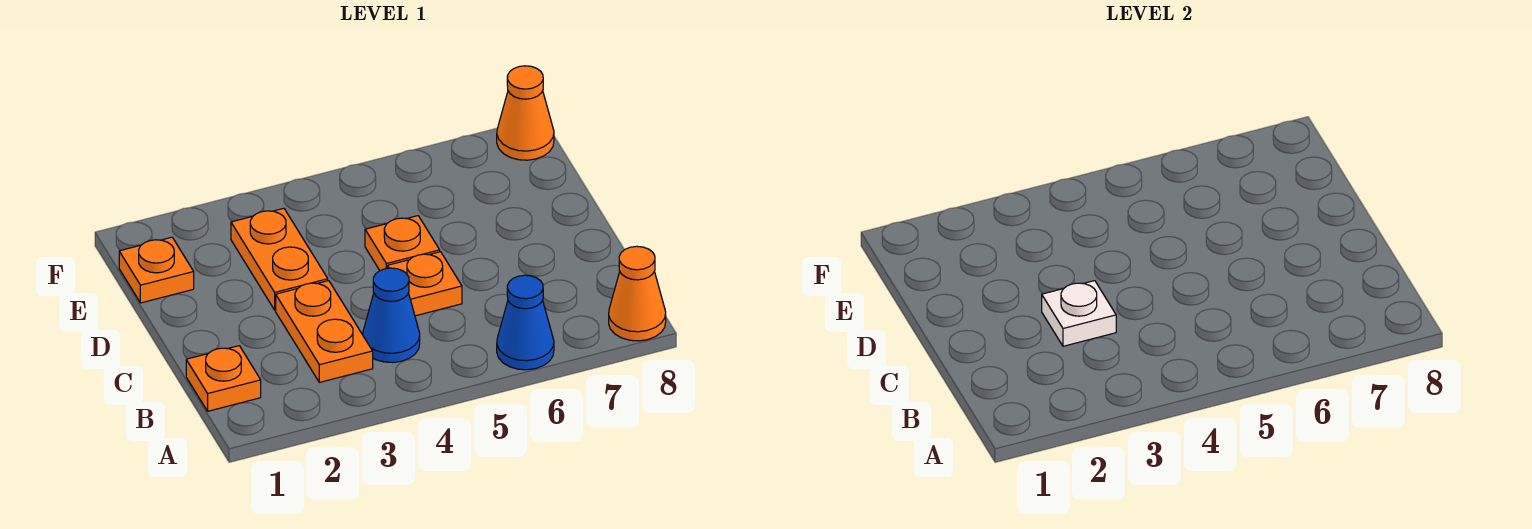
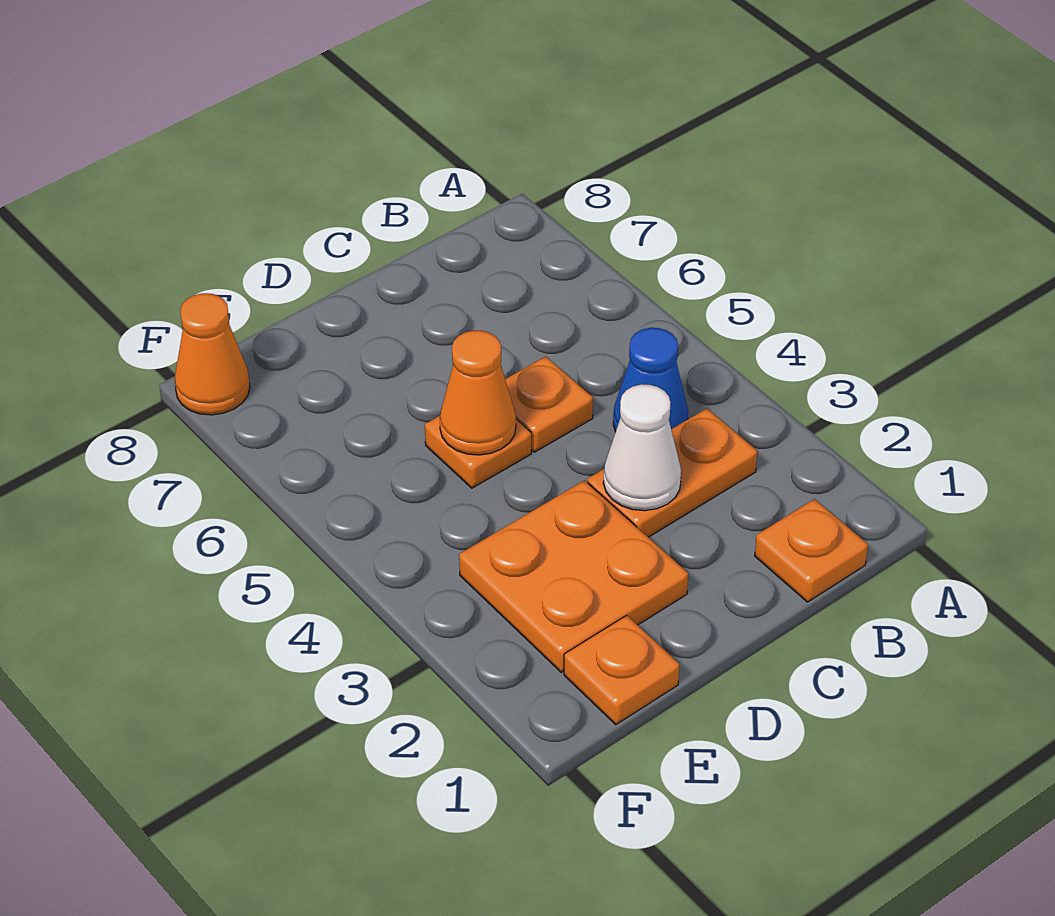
blue cone A6 level 1 -> none
orange cone A8 level 1 -> orange cone D5 level 2
white plate C3 level 2 -> white cone C3 level 2
orange plate D3:E3 level 1 -> orange plate D2:E3 level 1

